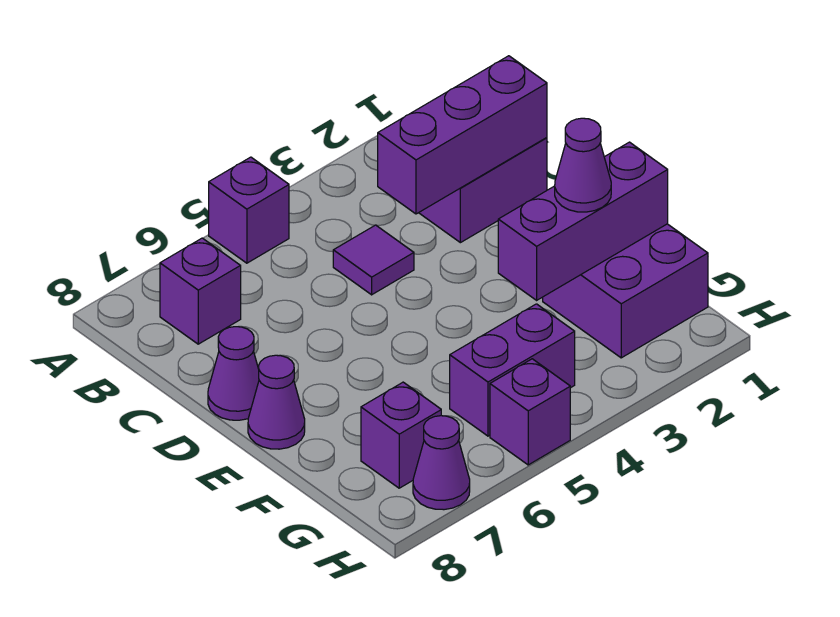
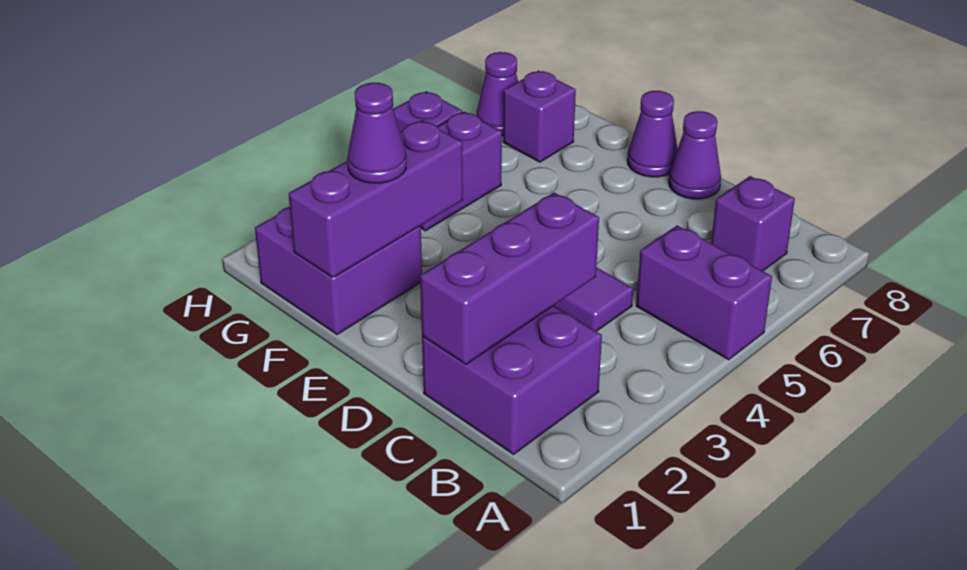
purple brick A5 level 1 -> purple brick A5:B5 level 1

